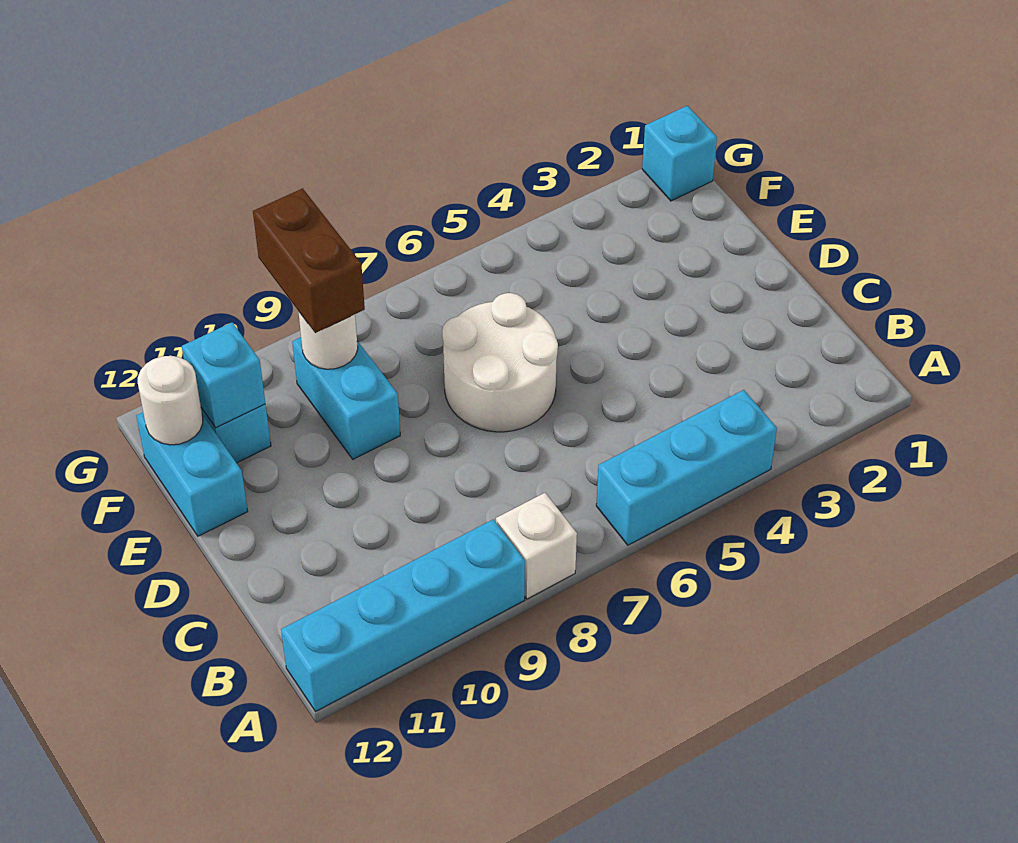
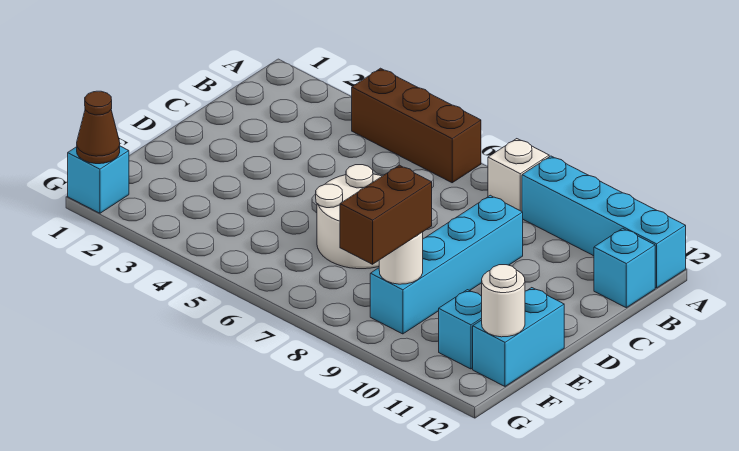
cyan brick A4:A6 level 1 -> brown brick A4:A6 level 1
cyan brick E9:F9 level 1 -> cyan brick C9:F9 level 1
cyan brick F11 level 2 -> cyan brick B12 level 1
none -> brown cone G1 level 2

